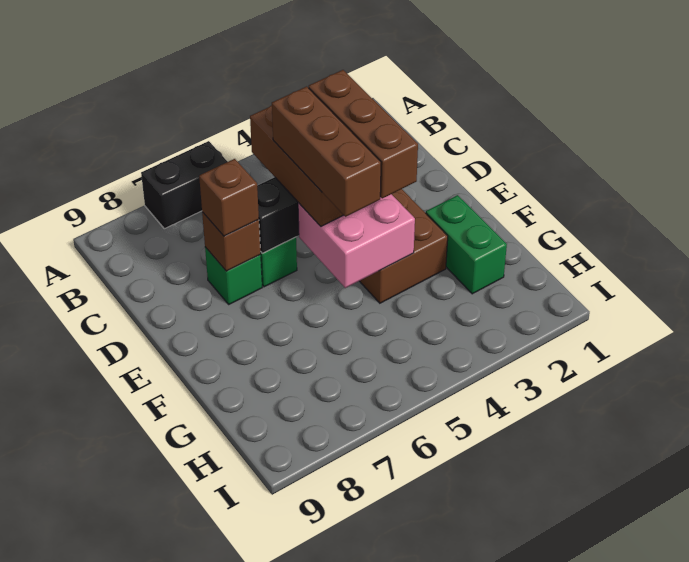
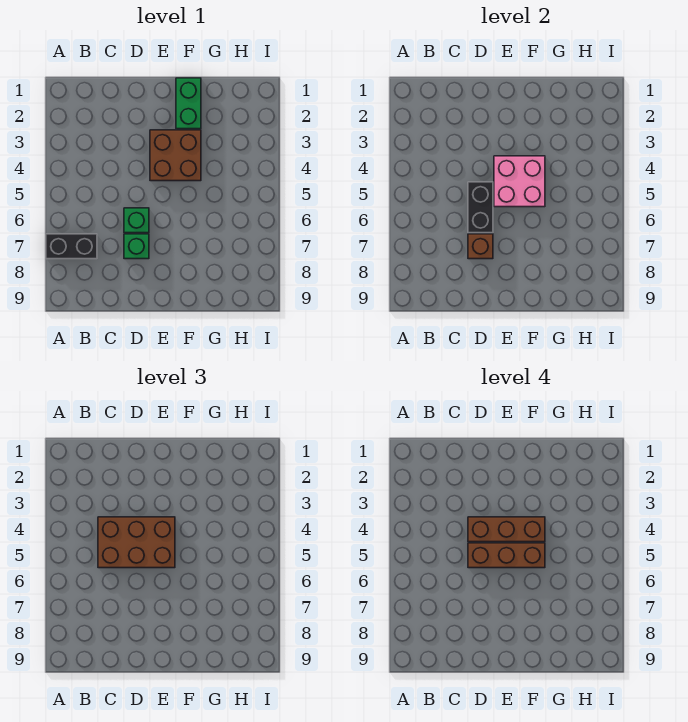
black brick A6:A7 level 1 -> black brick A7:B7 level 1
brown brick D7 level 3 -> none
green brick F2:G2 level 1 -> green brick F1:F2 level 1

